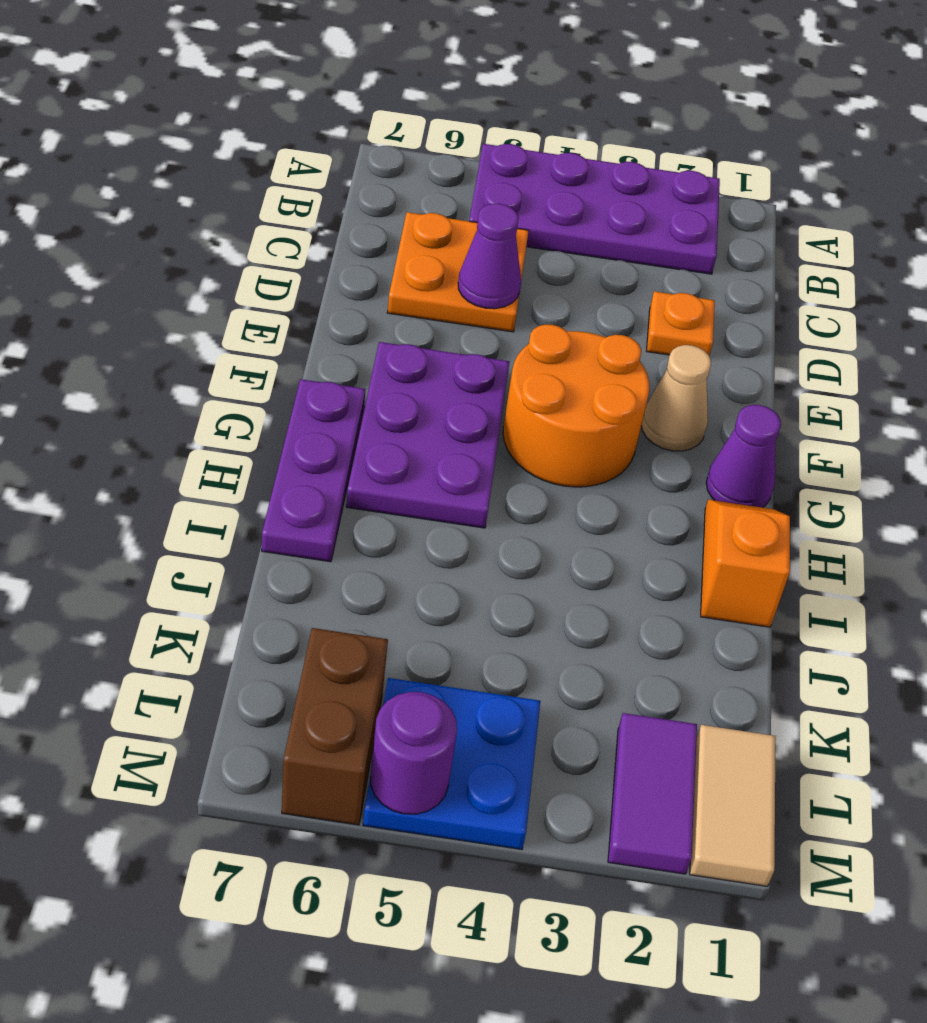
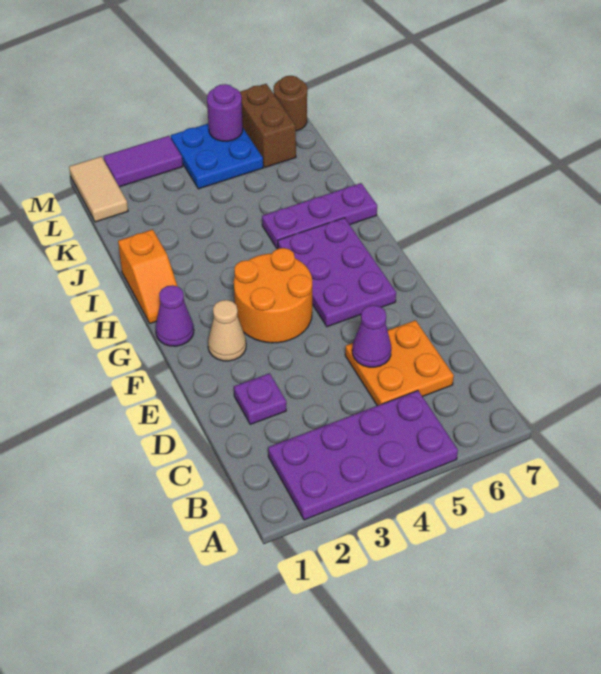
orange plate D2 level 1 -> purple plate D2 level 1
purple plate G7:I7 level 1 -> purple plate I5:I7 level 1
purple tile L2:M2 level 1 -> purple tile M2:M3 level 1
none -> brown round brick M7 level 1

